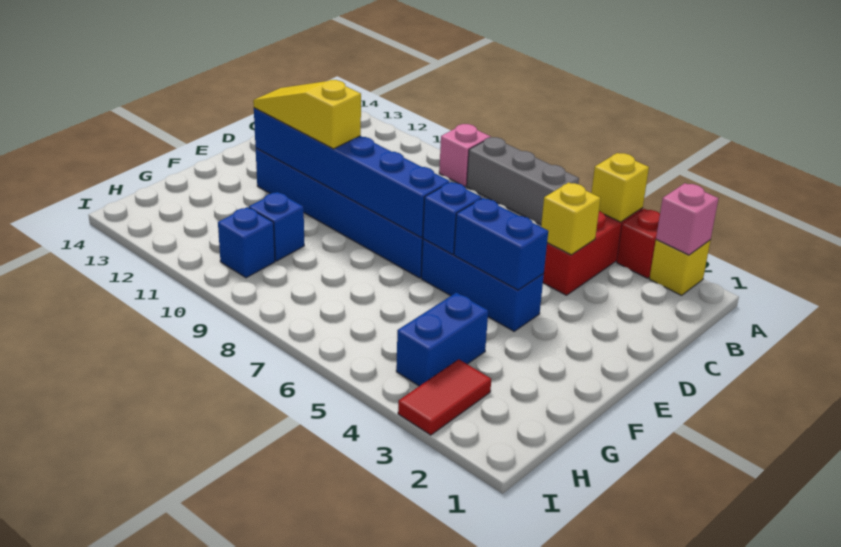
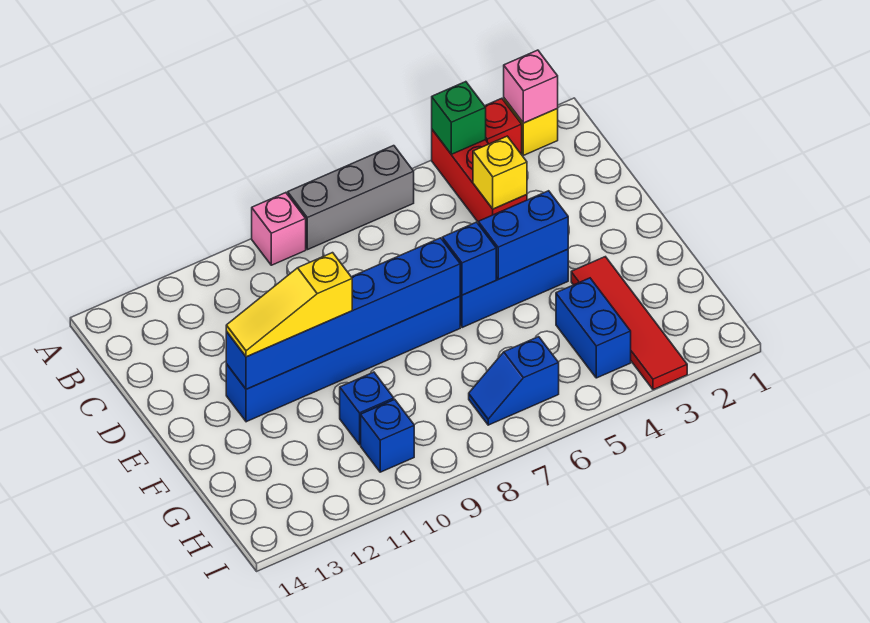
yellow brick A4 level 2 -> green brick A4 level 2
red tile H3:I3 level 1 -> red tile F3:I3 level 1
none -> blue slope H6:H7 level 1 top 6

